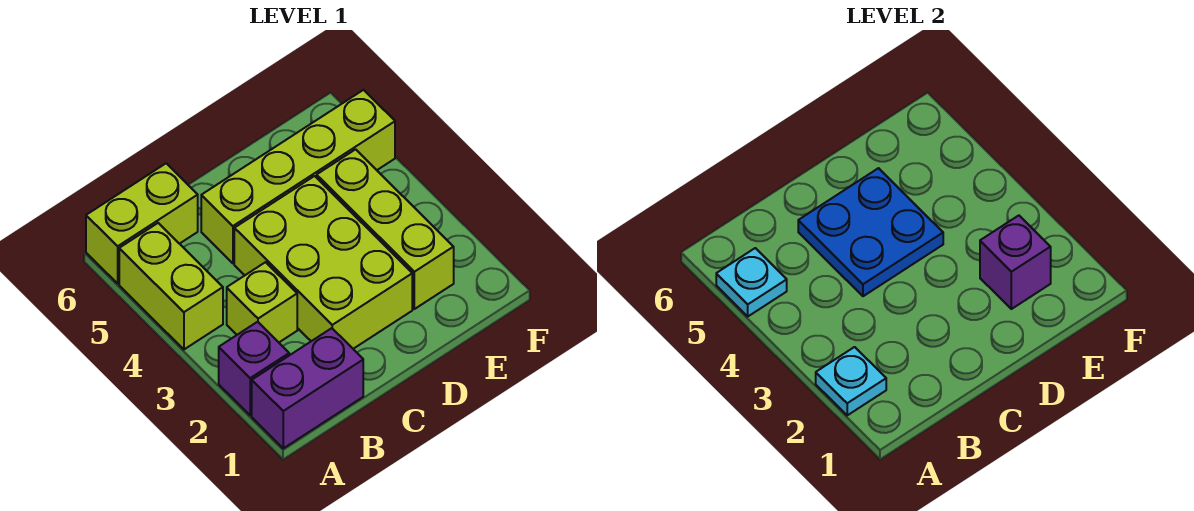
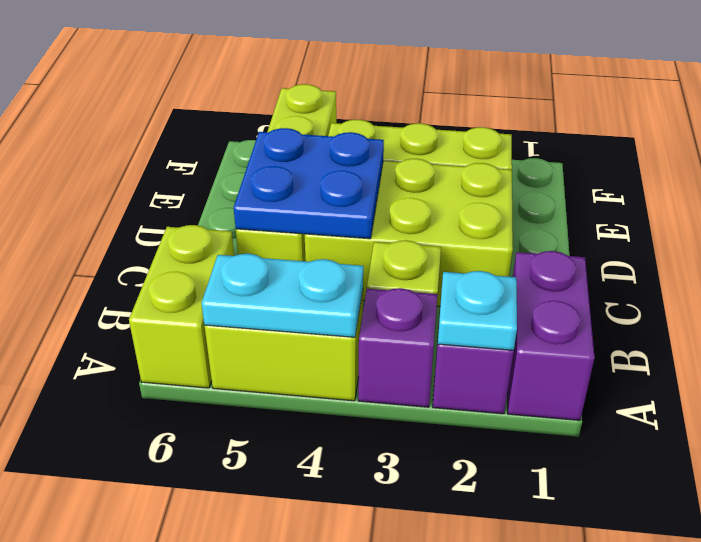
cyan plate A5 level 2 -> cyan plate A4:A5 level 2
purple brick E2 level 2 -> purple brick A3 level 1

